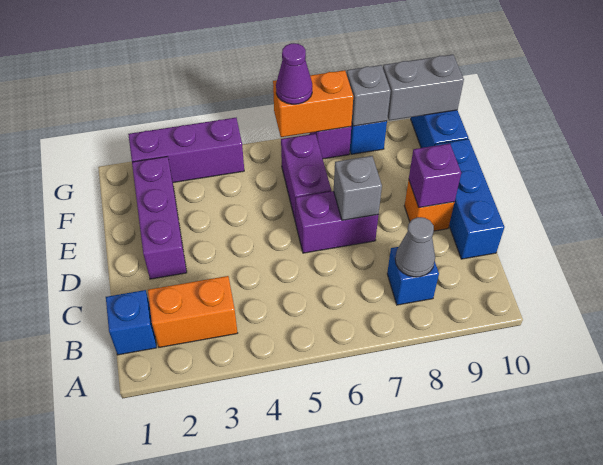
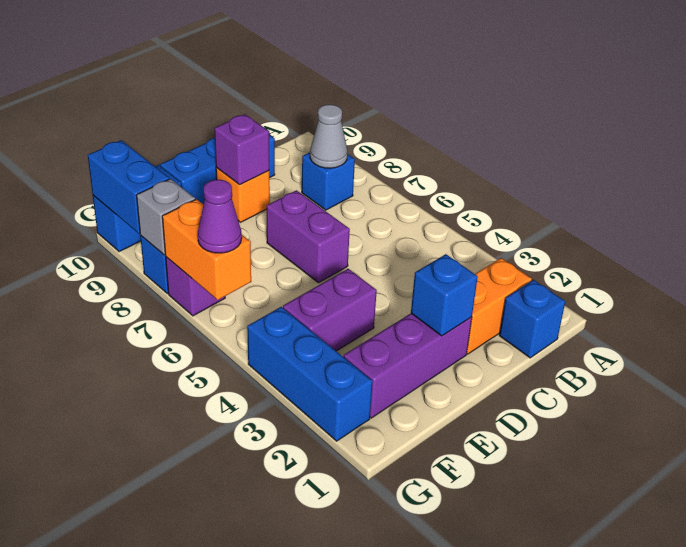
orange brick B2:B3 level 1 -> orange brick B2:C2 level 1
none -> blue brick D2 level 2
grey brick D7 level 2 -> none
purple brick E6:F6 level 1 -> purple brick E4:F4 level 1
purple brick G2:G4 level 1 -> blue brick G2:G4 level 1
grey brick G9:G10 level 2 -> blue brick G9:G10 level 2

